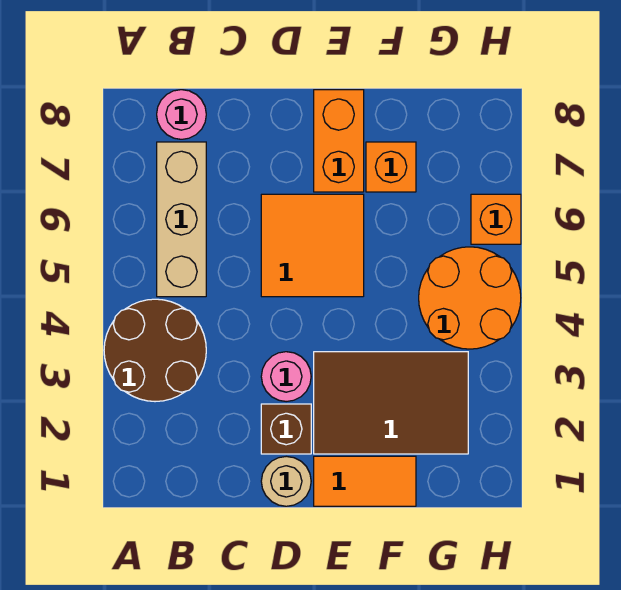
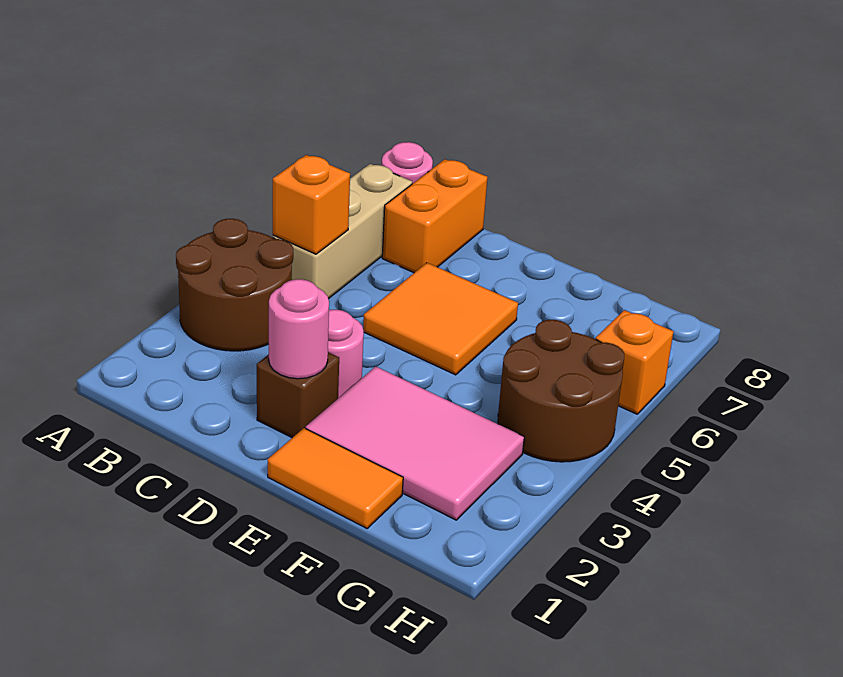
tan round brick D1 level 1 -> none
none -> pink round brick D2 level 2
brown tile E2:G3 level 1 -> pink tile E2:G3 level 1
orange brick E7:E8 level 1 -> orange brick C7:C8 level 1
orange brick F7 level 1 -> orange brick B5 level 2
orange round brick G4:H5 level 1 -> brown round brick G4:H5 level 1

